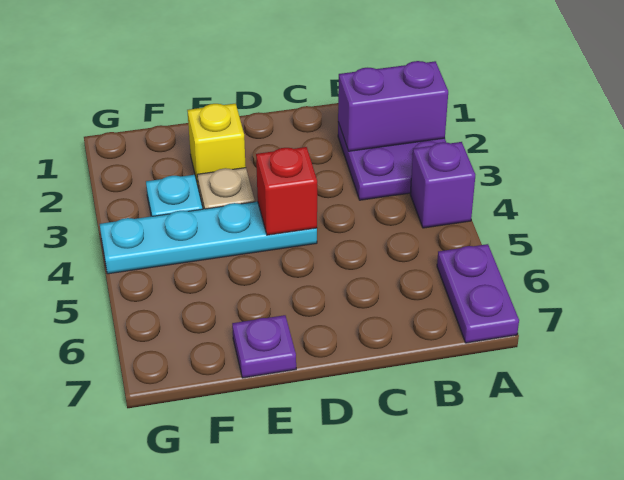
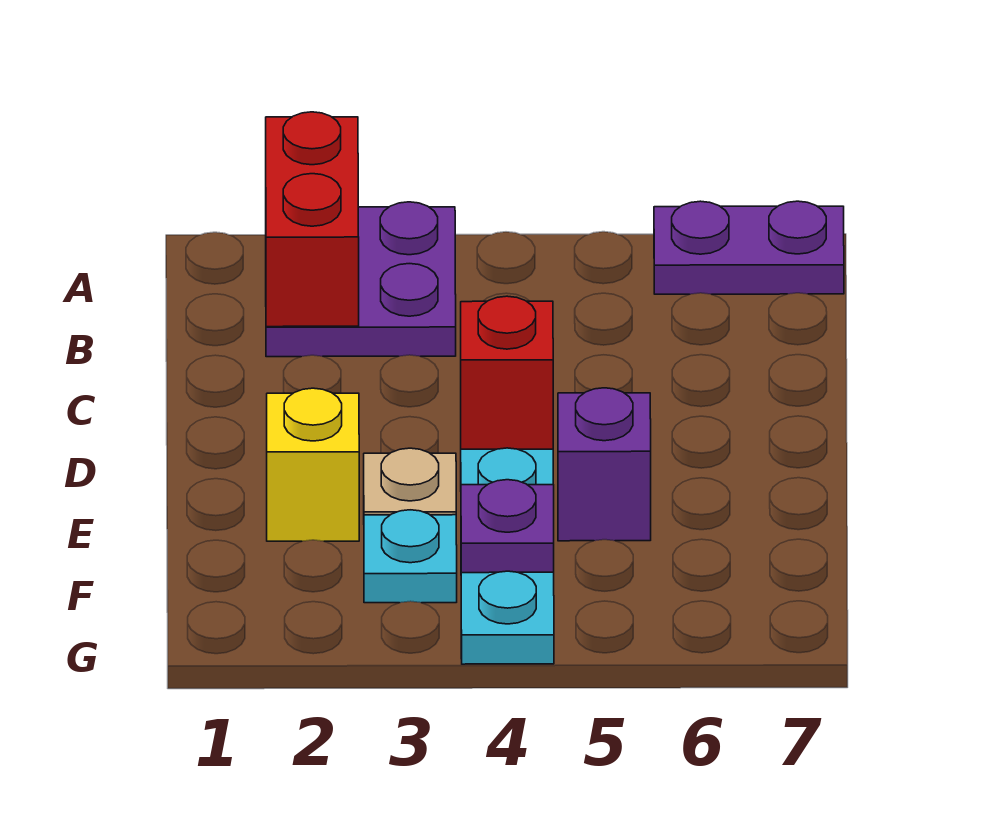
purple brick A2:B2 level 2 -> red brick A2:B2 level 2
purple brick A4 level 1 -> purple brick E5 level 1
purple plate E7 level 1 -> purple plate F4 level 2

